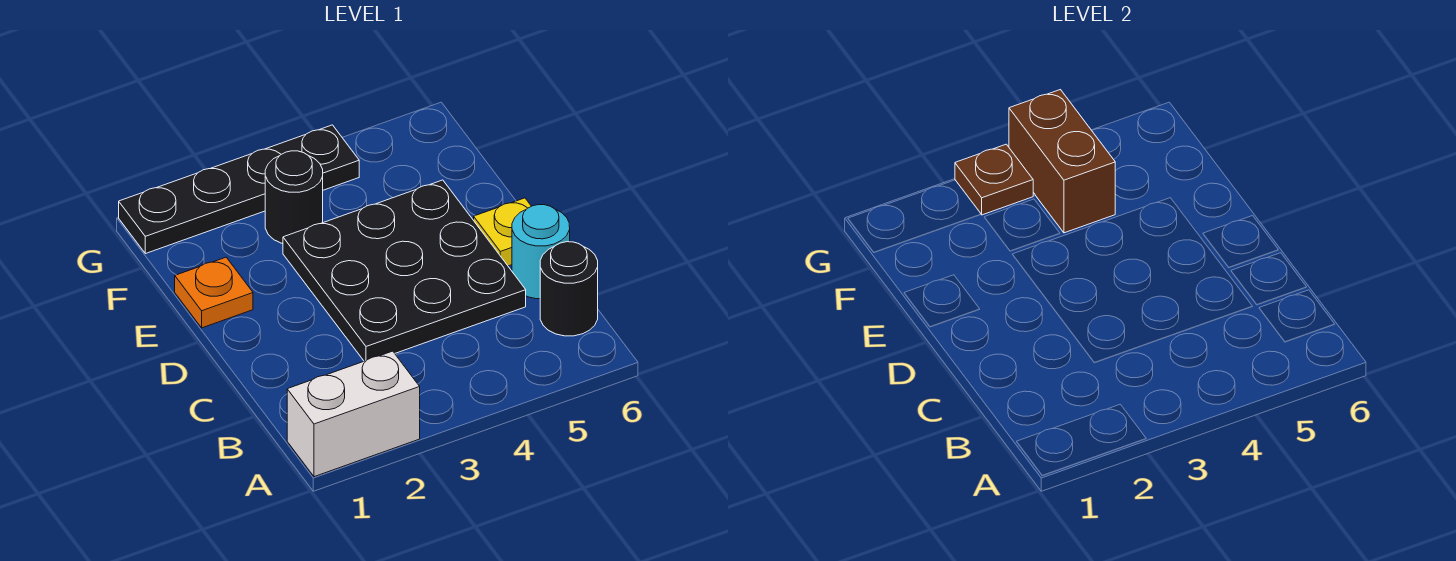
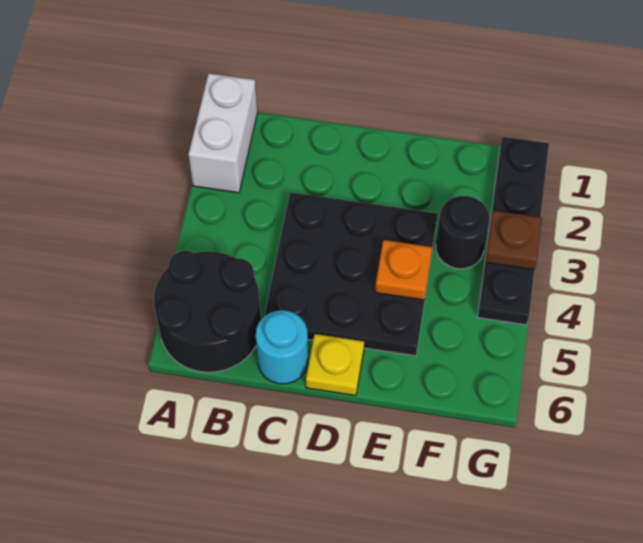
black round brick B6 level 1 -> black round brick A5:B6 level 1
orange plate E1 level 1 -> orange plate E4 level 2
brown brick F4:G4 level 2 -> none

